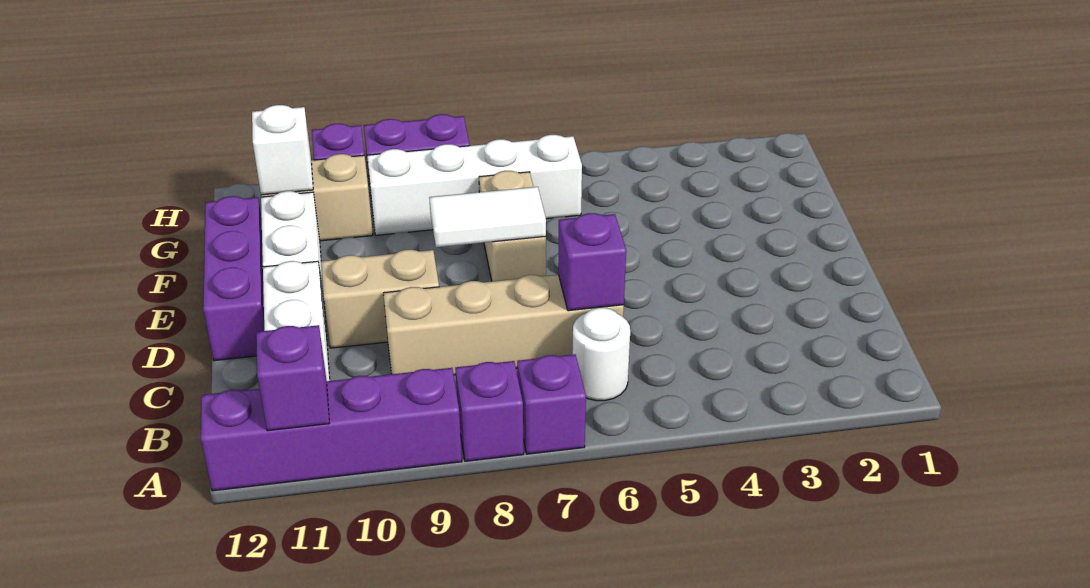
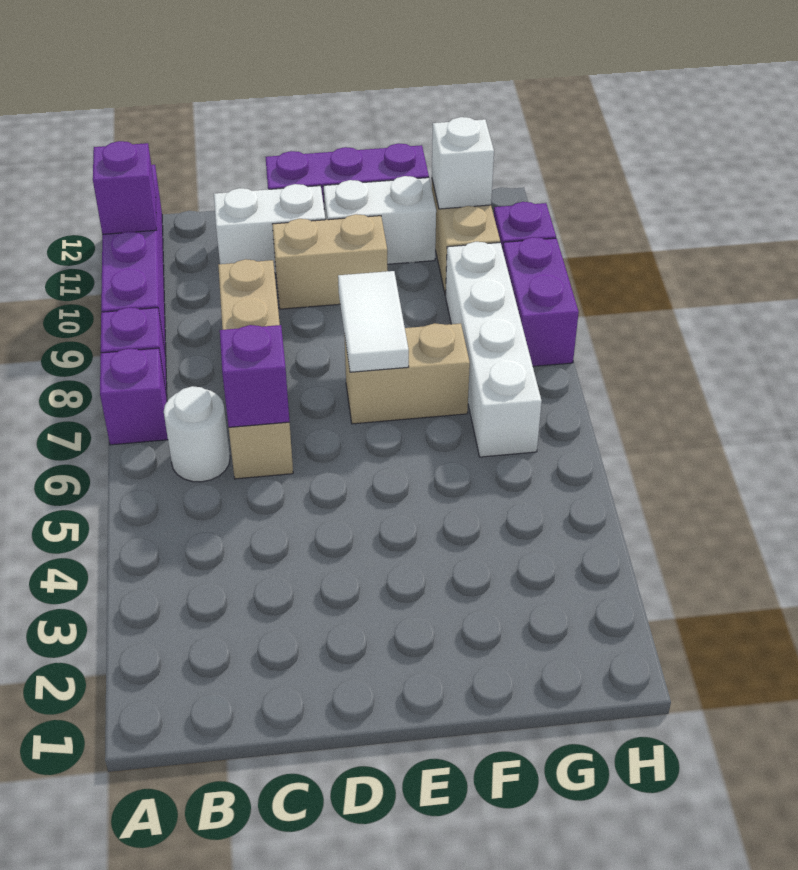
tan brick D9:D10 level 1 -> tan brick D10:E10 level 1

